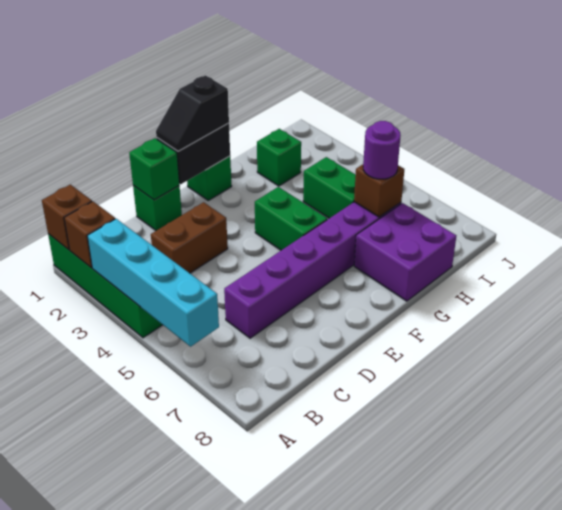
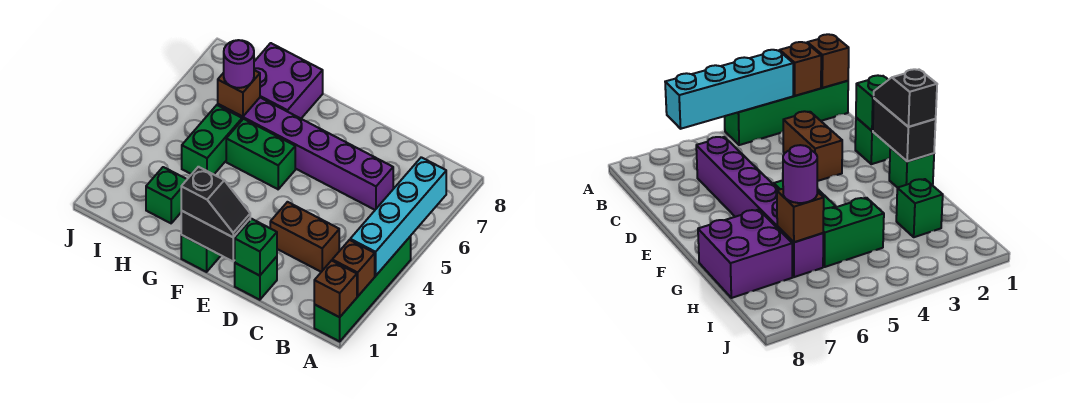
green brick F4:F5 level 1 -> green brick F5:G5 level 1

